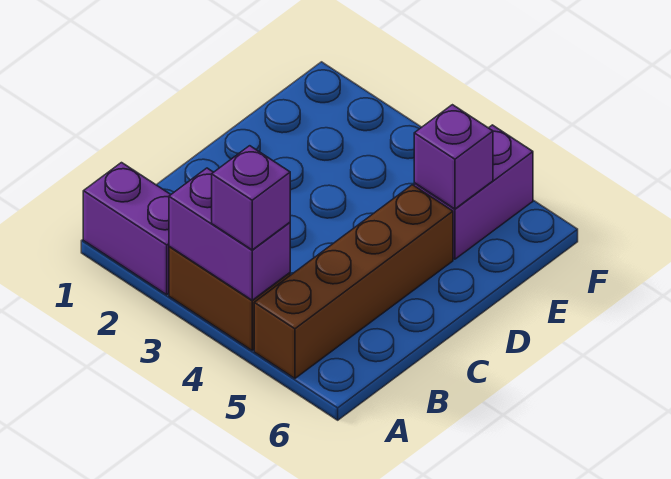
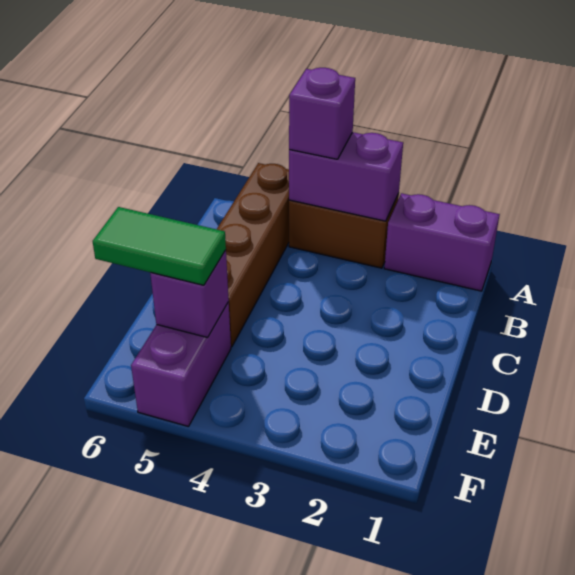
none -> green tile E5:E6 level 3

